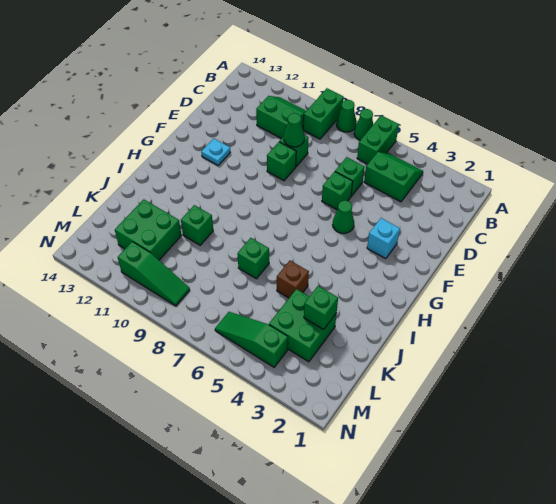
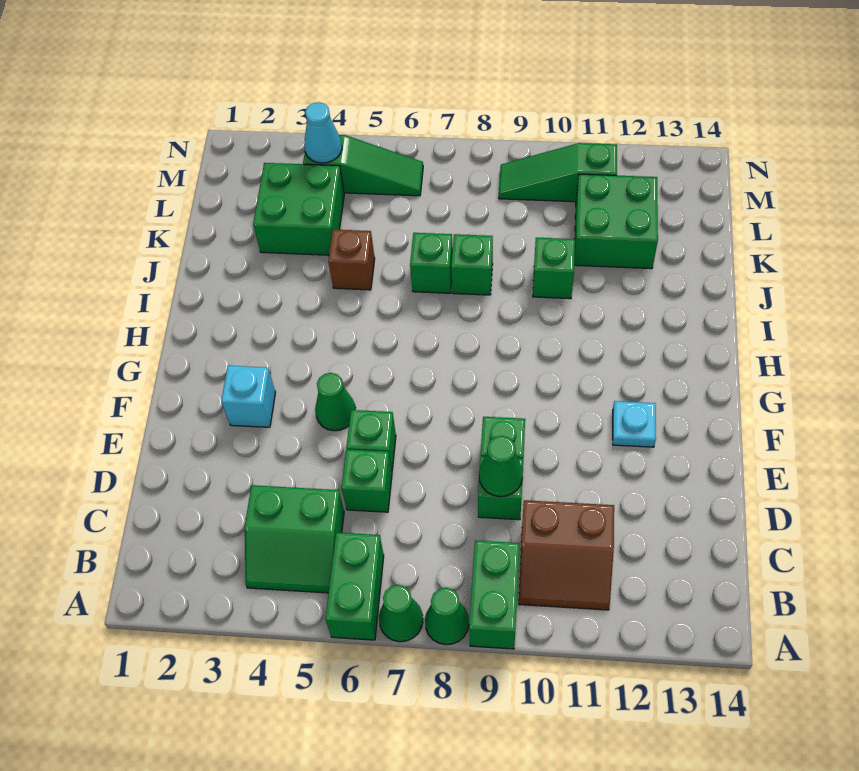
green slope B10:C11 level 1 top C -> brown slope B10:C11 level 1 top C
green brick K3 level 2 -> green brick J8 level 1
none -> cyan cone M4 level 2

